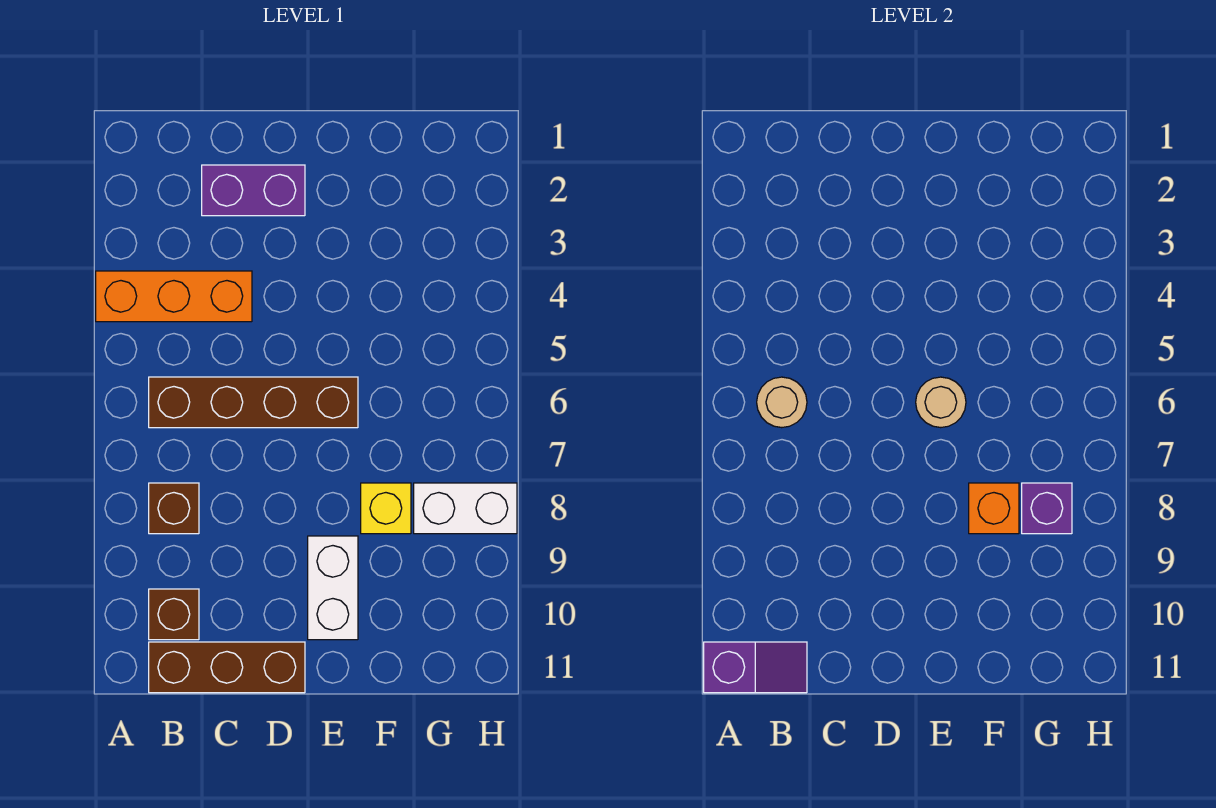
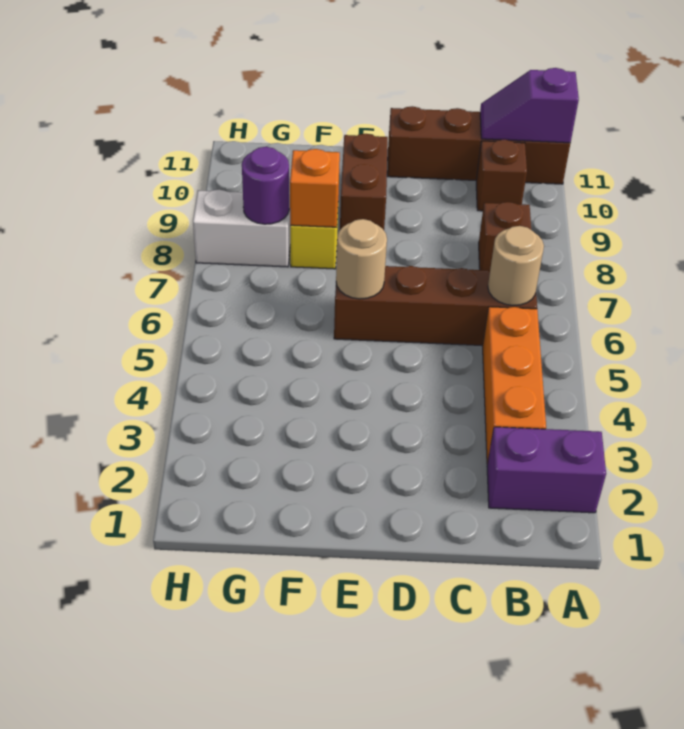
orange brick A4:C4 level 1 -> orange brick B3:B5 level 1
brown brick B11:D11 level 1 -> brown brick A11:D11 level 1
purple brick C2:D2 level 1 -> purple brick A2:B2 level 1
white brick E9:E10 level 1 -> brown brick E9:E10 level 1
purple brick G8 level 2 -> purple round brick G8 level 2

